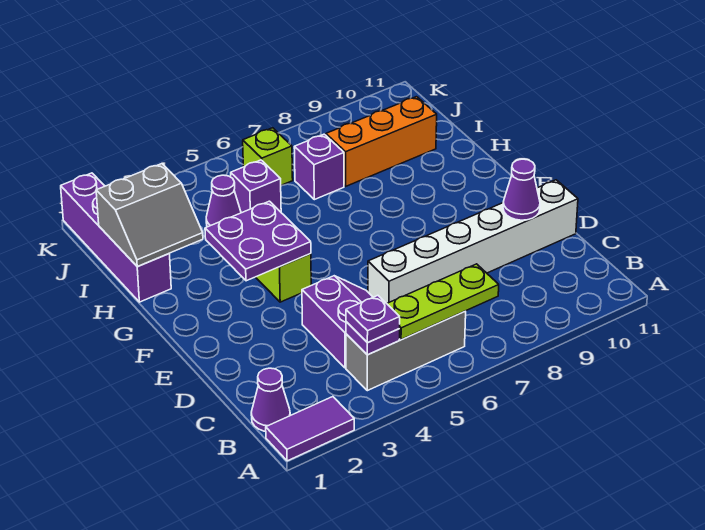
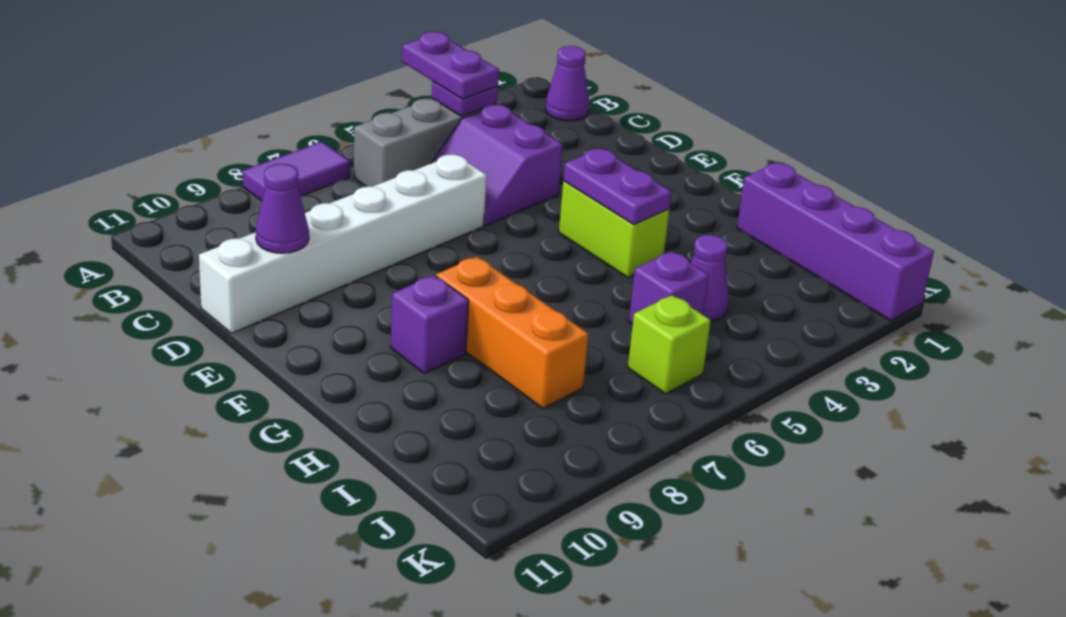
purple tile A1:A2 level 1 -> purple tile A7:A8 level 1
purple plate B4 level 3 -> purple plate A4:B4 level 3
lime plate B5:B7 level 2 -> none
purple plate F3:G4 level 2 -> purple plate F4:G4 level 2
grey slope H1:I2 level 2 top I -> none
purple brick I7 level 1 -> purple brick G9 level 1
orange brick I8:I10 level 1 -> orange brick G8:I8 level 1

